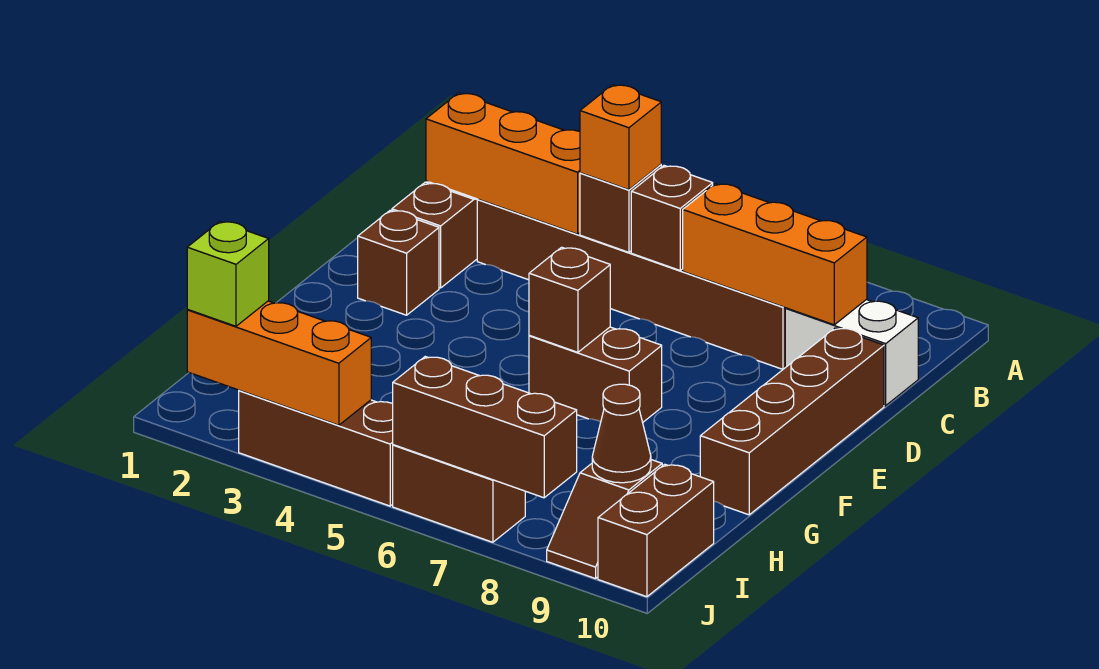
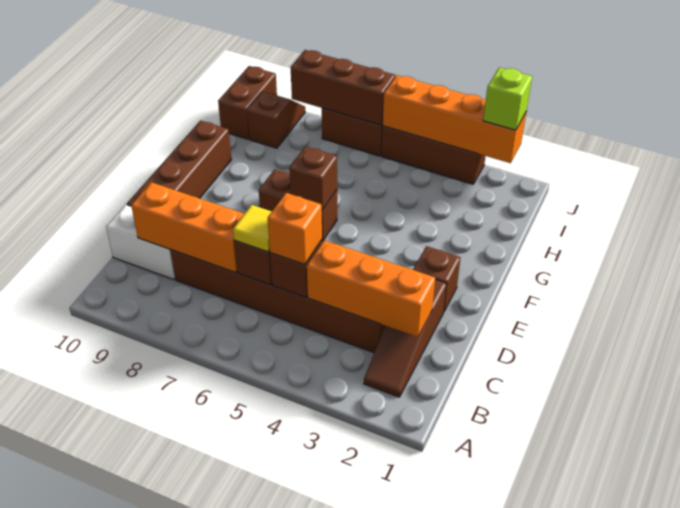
none -> yellow tile C6 level 3
brown cone I9 level 2 -> none
orange brick J2:J4 level 2 -> orange brick J2:J5 level 2

